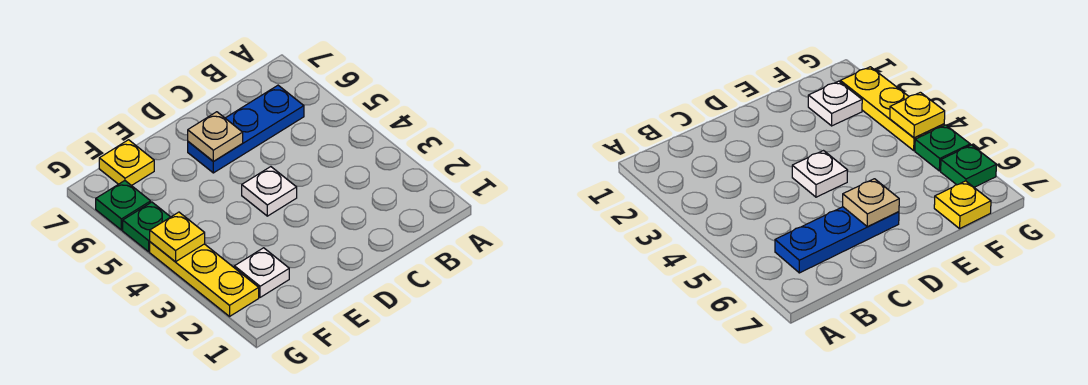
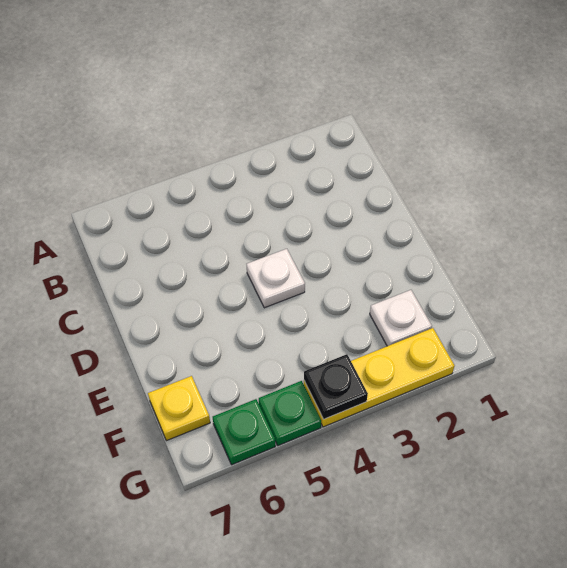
blue plate B6:D6 level 1 -> none
tan plate D6 level 2 -> none
yellow plate G4 level 2 -> black plate G4 level 2

